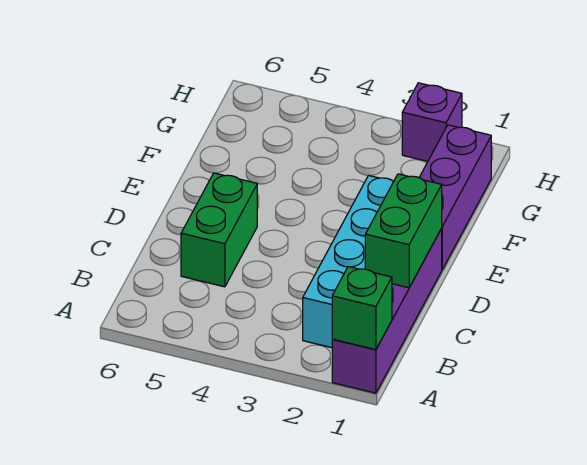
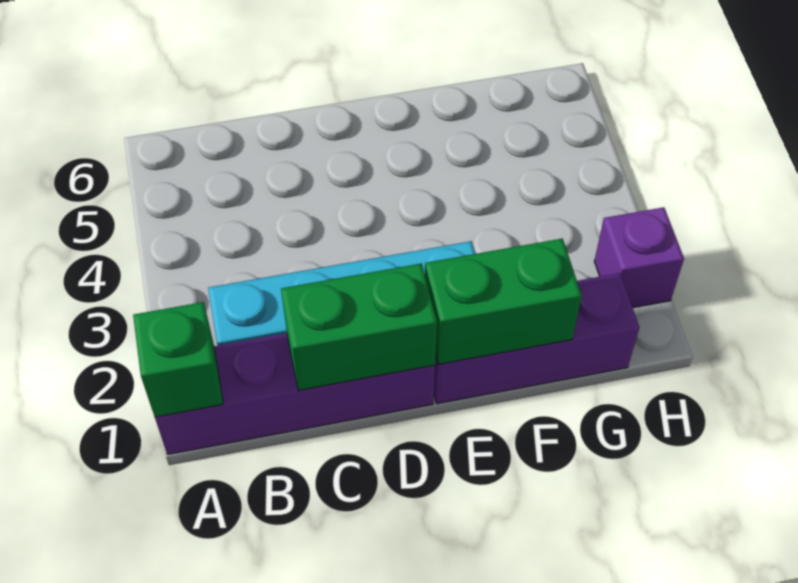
green brick C5:D5 level 1 -> green brick E1:F1 level 2

